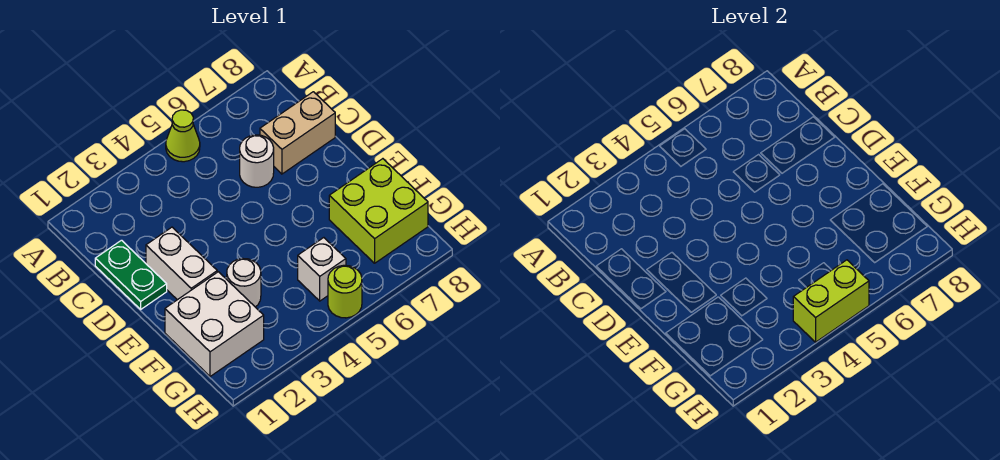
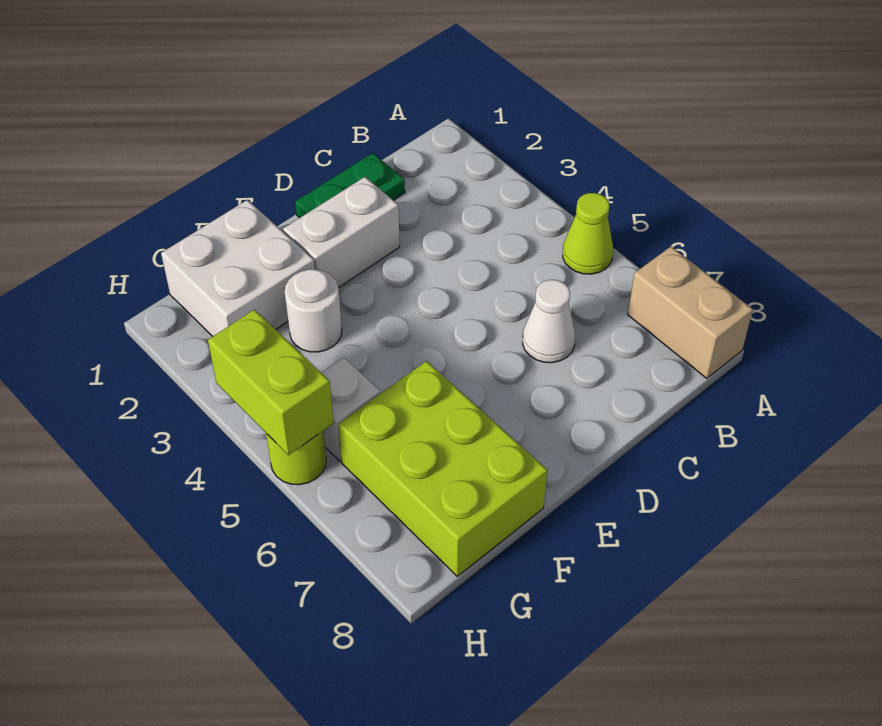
white round brick C6 level 1 -> white cone C6 level 1
tan brick C7:C8 level 1 -> tan brick A7:A8 level 1
lime brick F7:G8 level 1 -> lime brick F6:G8 level 1

